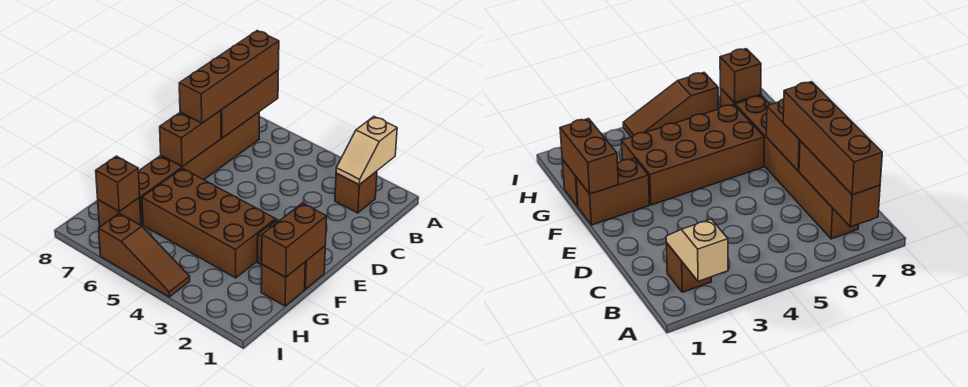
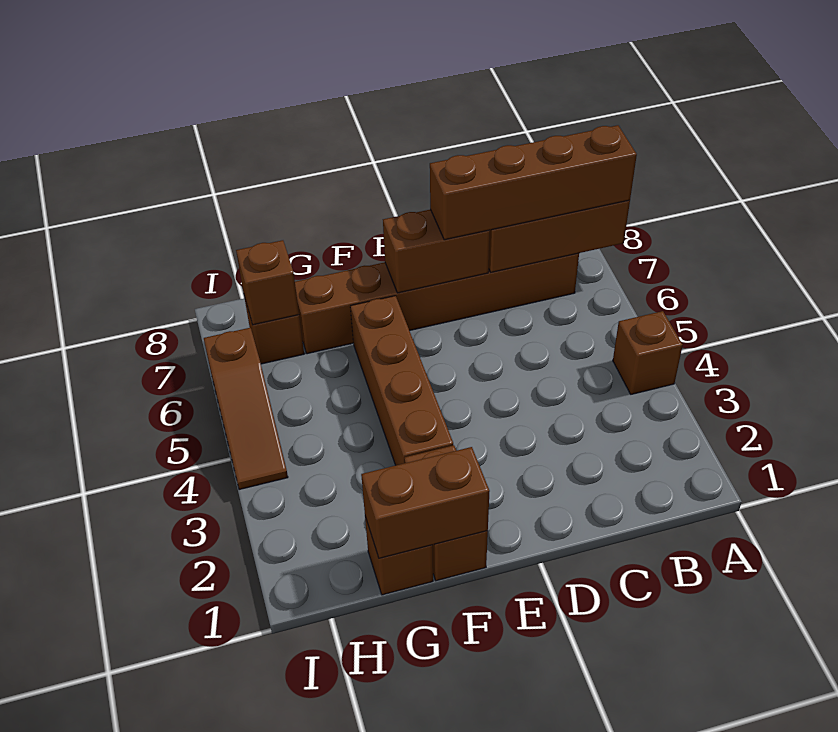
tan slope A2:B2 level 2 top A -> none
brown brick B2 level 1 -> brown brick A4 level 1
brown brick F3:G6 level 1 -> brown brick F3:F6 level 1

